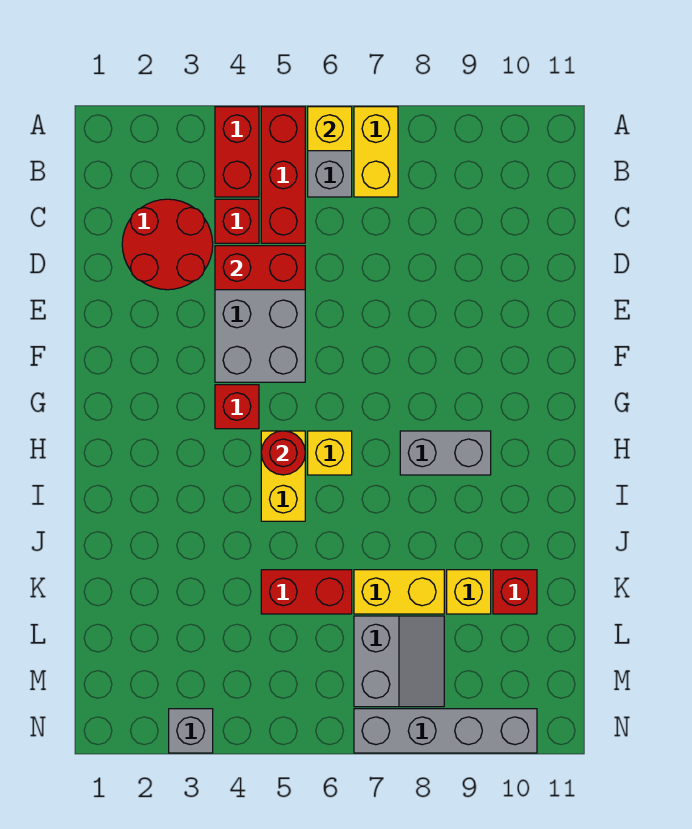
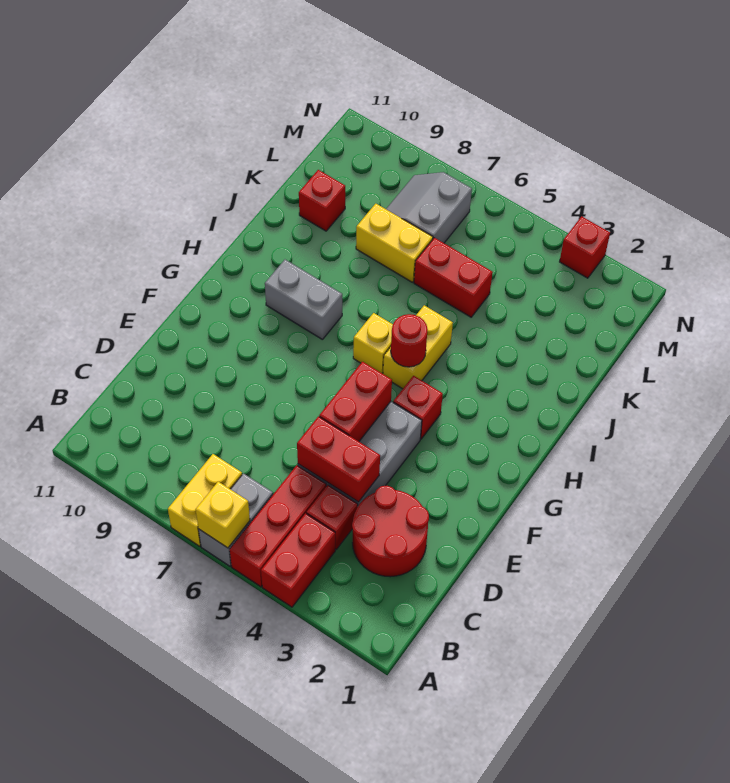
none -> red brick E5:F5 level 2
yellow brick K9 level 1 -> none
grey brick N3 level 1 -> red brick N3 level 1
grey brick N7:N10 level 1 -> none

